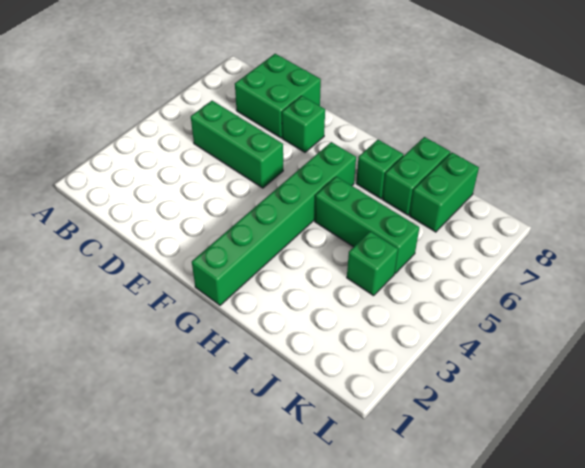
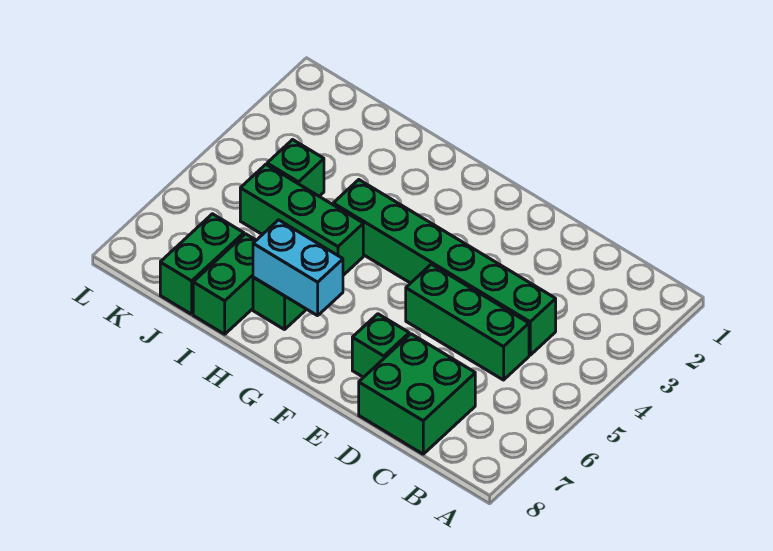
green brick G1:G6 level 1 -> green brick C4:H4 level 1
none -> cyan brick G7:H7 level 2

